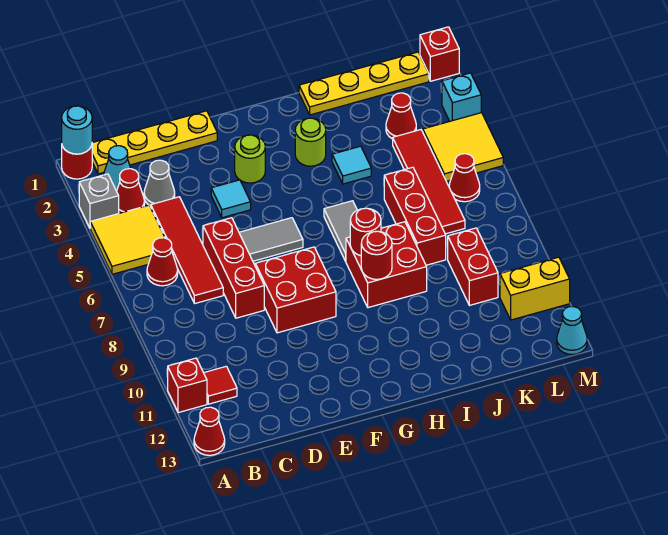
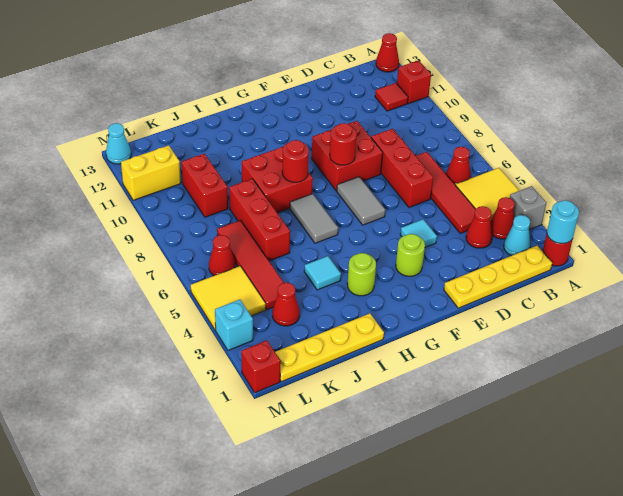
grey cone C3 level 1 -> red cone C3 level 1
grey tile E6:F6 level 1 -> grey tile F6:F7 level 1
red round brick H9 level 2 -> red round brick F8 level 2

